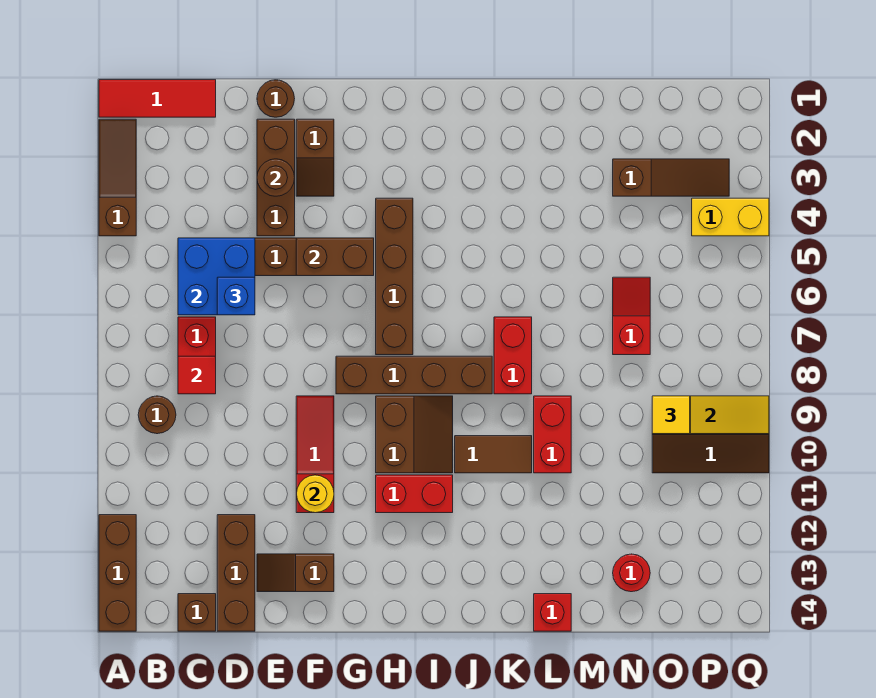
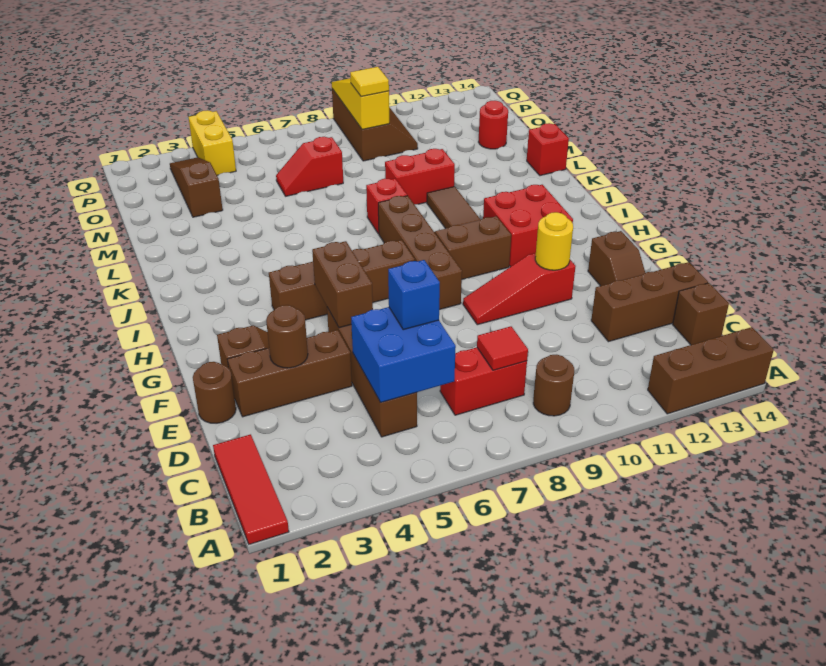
brown slope A2:A4 level 1 top 4 -> none
red brick H11:I11 level 1 -> red brick H11:I12 level 1
red brick K7:K8 level 1 -> red brick K8 level 1

